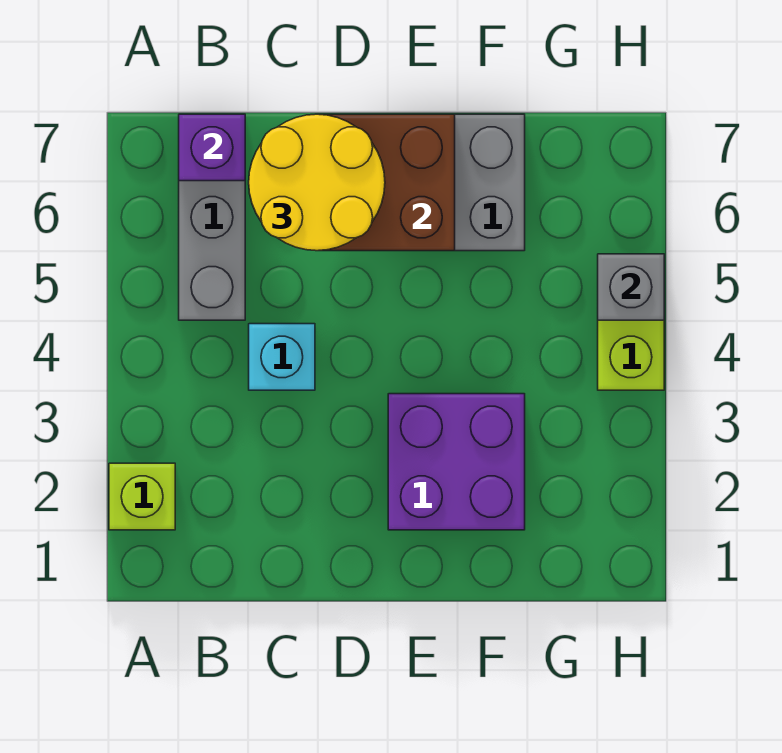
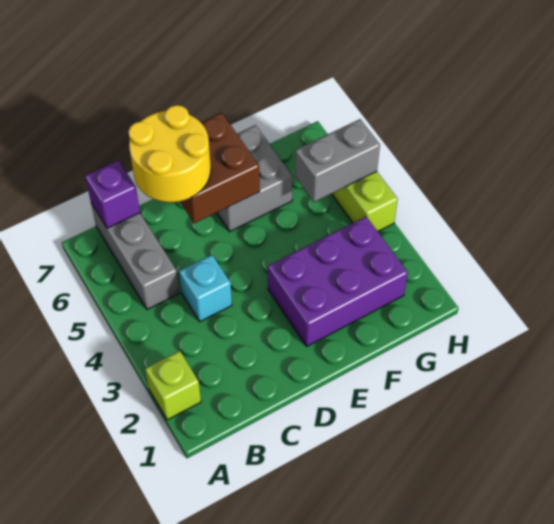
purple brick E2:F3 level 1 -> purple brick E2:G3 level 1
grey brick H5 level 2 -> grey brick G5:H5 level 2

